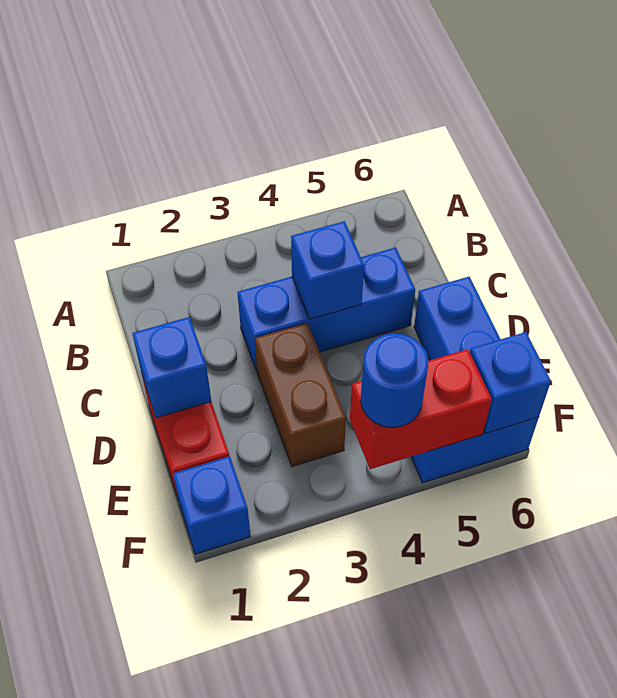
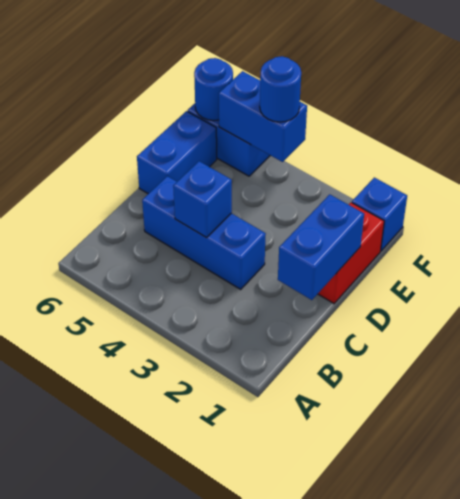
blue brick D1 level 2 -> blue brick C1:D1 level 2
brown brick D3:E3 level 1 -> none
red brick F4:F5 level 2 -> blue brick F4:F5 level 2
blue brick F6 level 2 -> blue round brick F6 level 2

